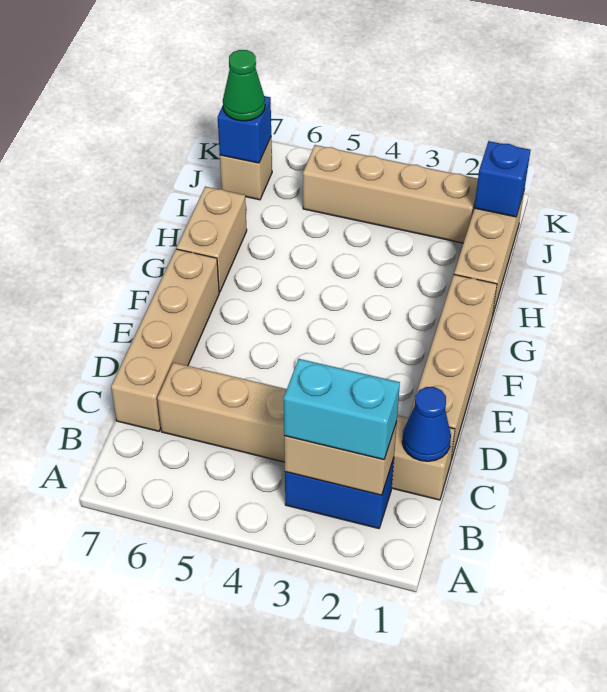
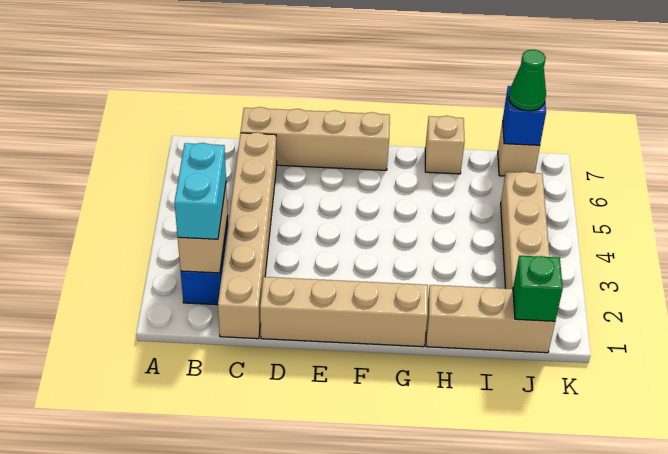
blue cone C1 level 2 -> none
tan brick G7:H7 level 1 -> tan brick H7 level 1
blue brick J1 level 2 -> green brick J1 level 2

